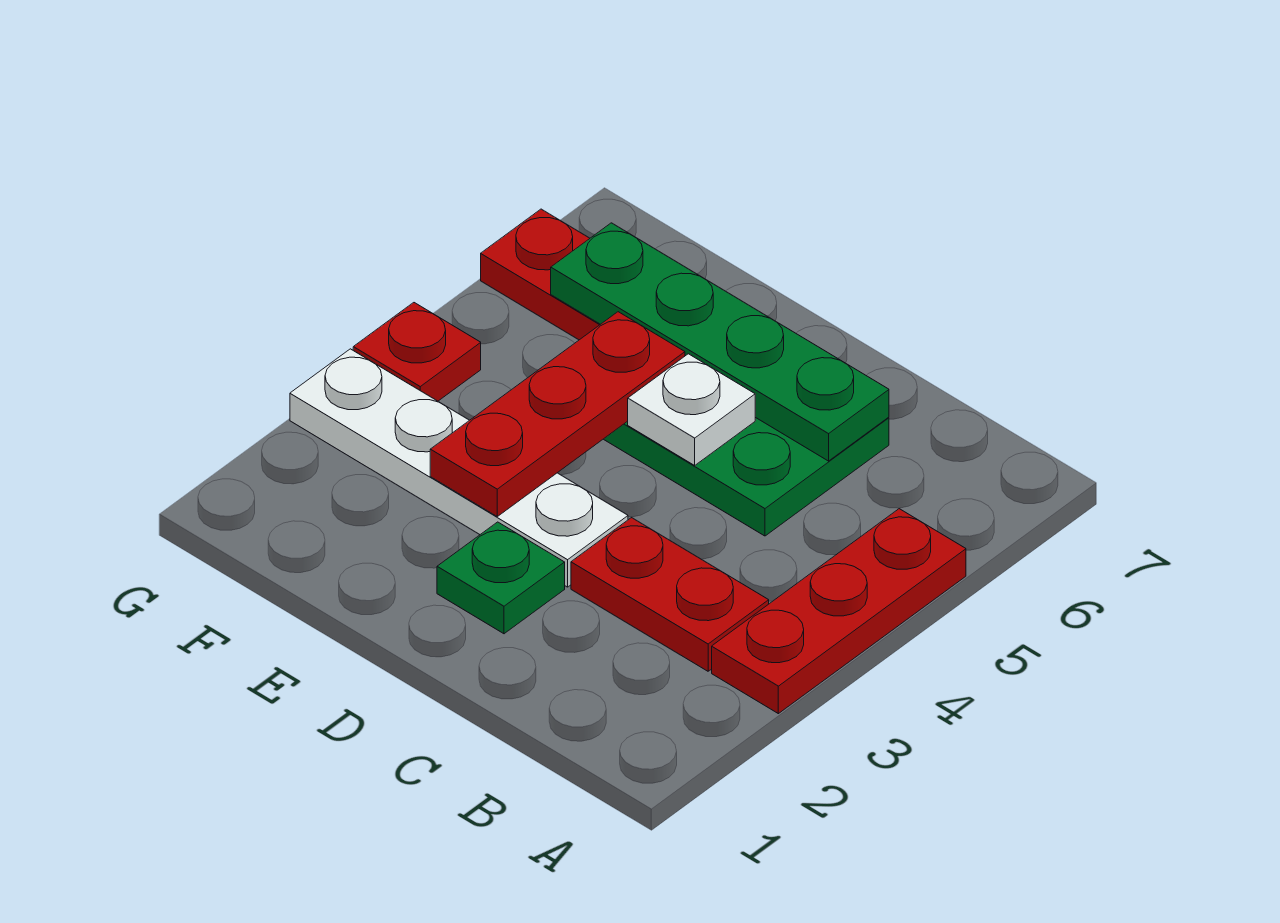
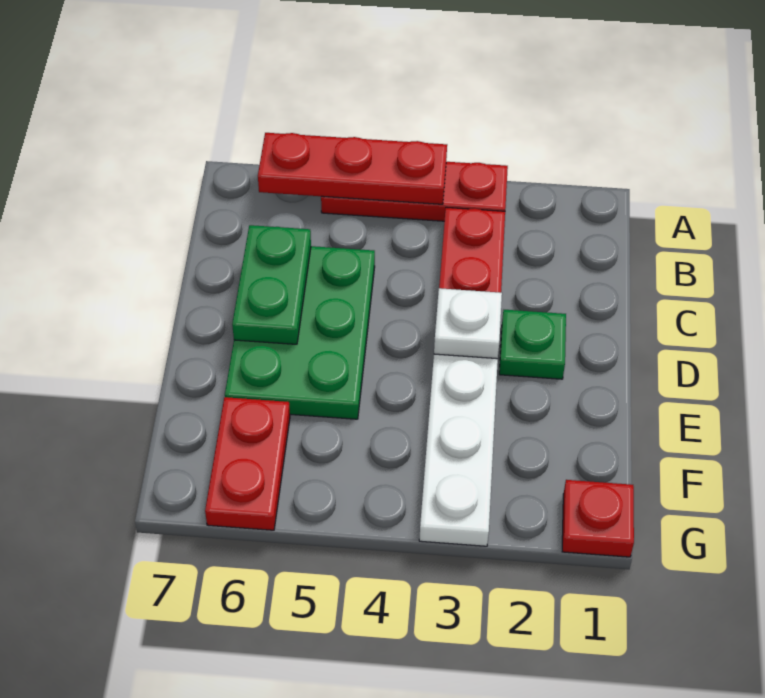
green plate C6:F6 level 2 -> green plate C6:D6 level 2
white plate D5 level 2 -> white plate D3 level 2
red plate E3:E5 level 2 -> red plate A4:A6 level 2
red plate G4 level 1 -> red plate G1 level 1

